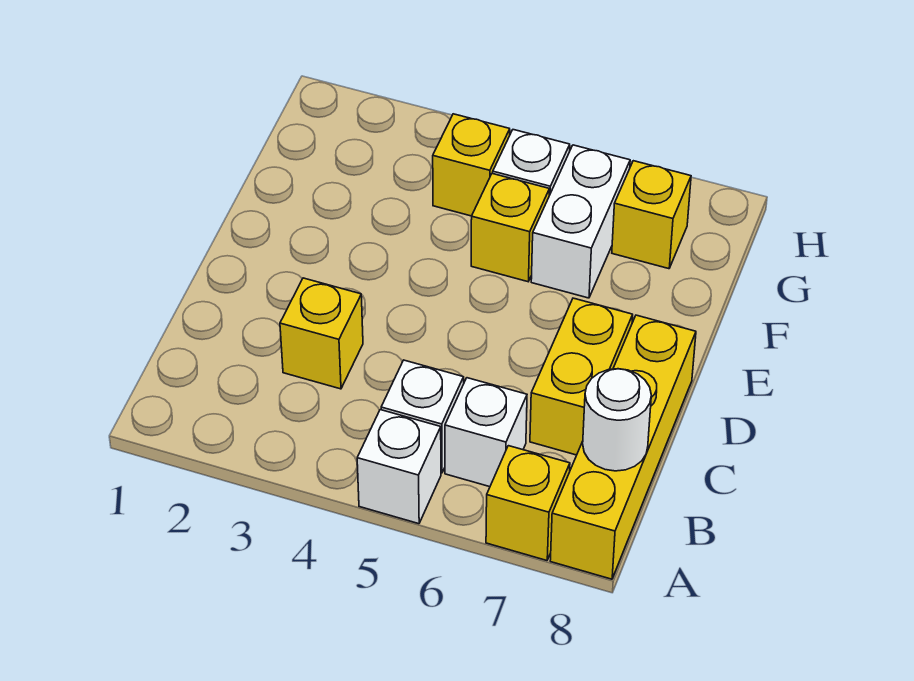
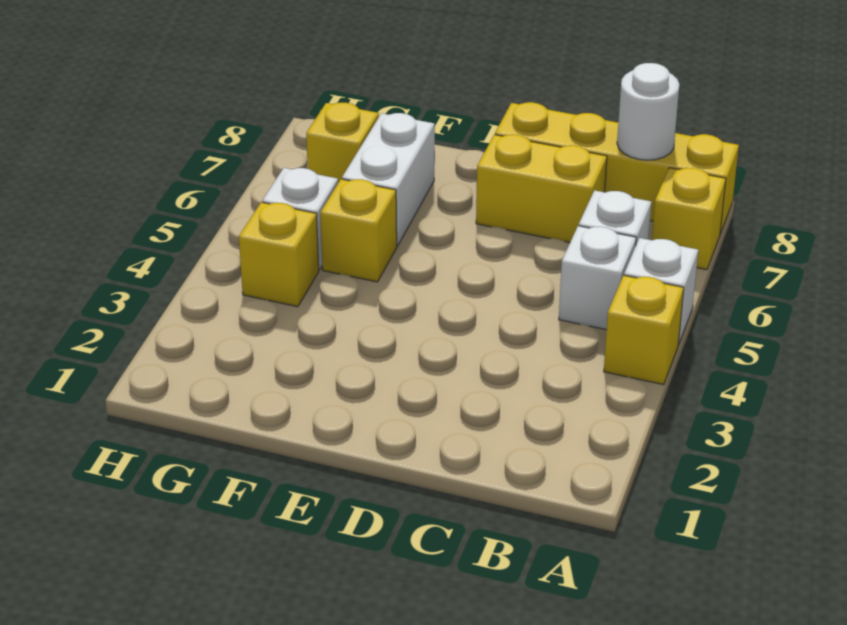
yellow brick C3 level 1 -> yellow brick A4 level 1
white brick F6:G6 level 1 -> white brick F6:F7 level 1

